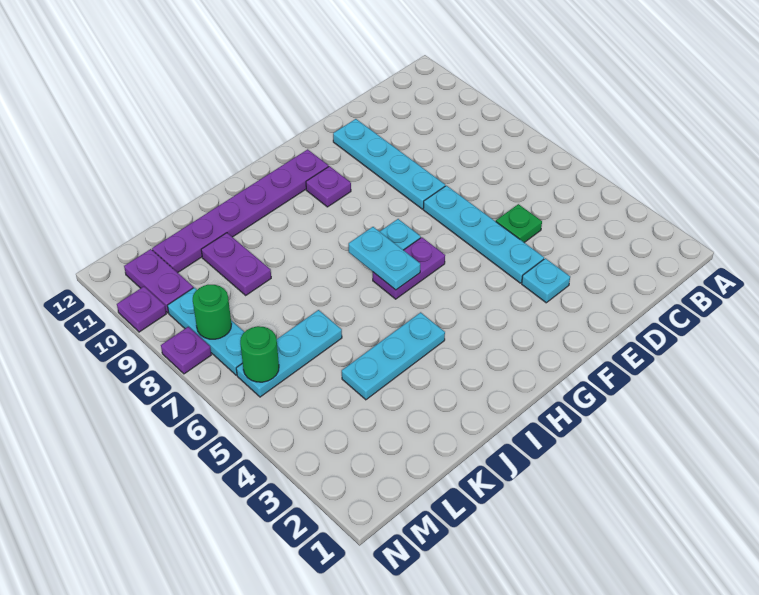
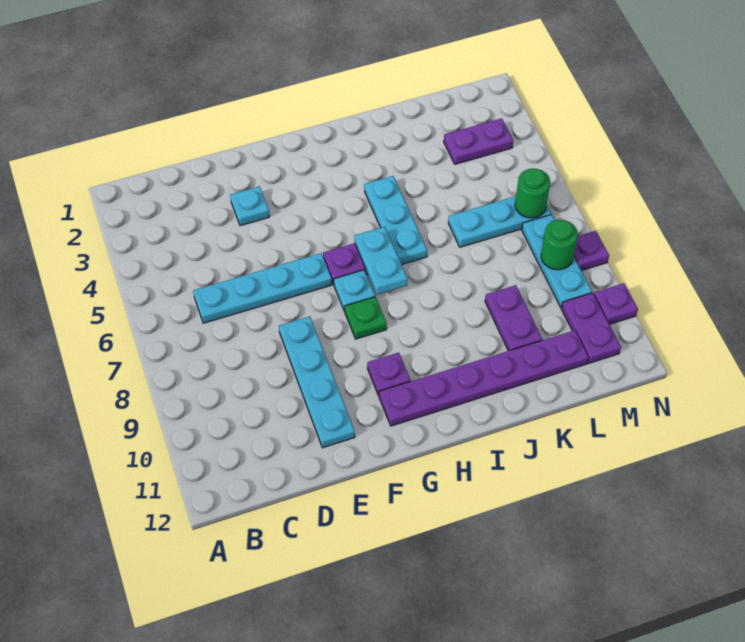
green plate D5 level 1 -> green plate G8 level 1
cyan plate E4:E7 level 1 -> cyan plate C6:F6 level 1
cyan plate I4:K4 level 1 -> cyan plate I4:I6 level 1
none -> purple plate L3:M3 level 1

